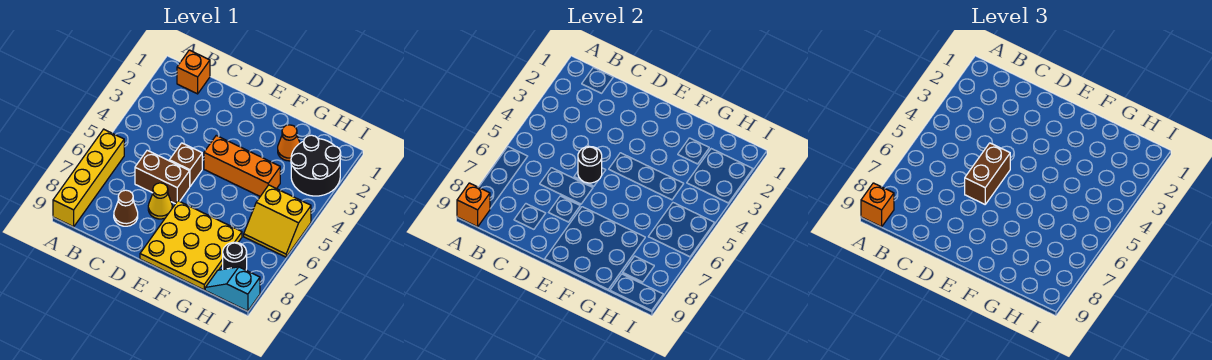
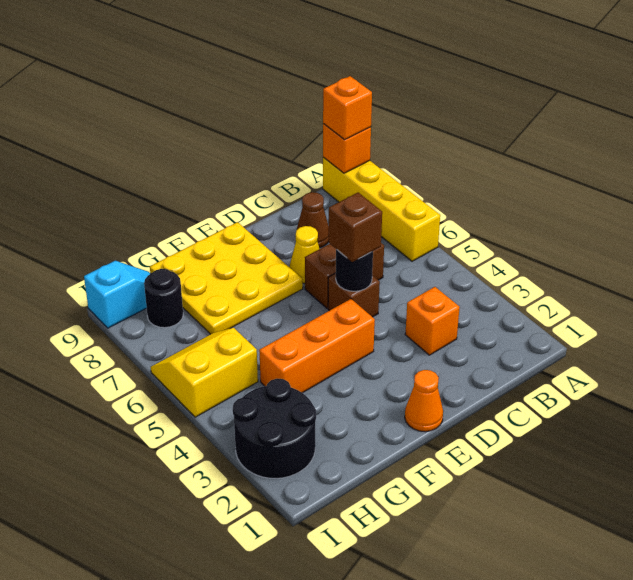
orange brick B1 level 1 -> orange brick C3 level 1
brown brick D5:D6 level 3 -> brown brick D5 level 3
orange cone G2 level 1 -> orange cone E1 level 1

